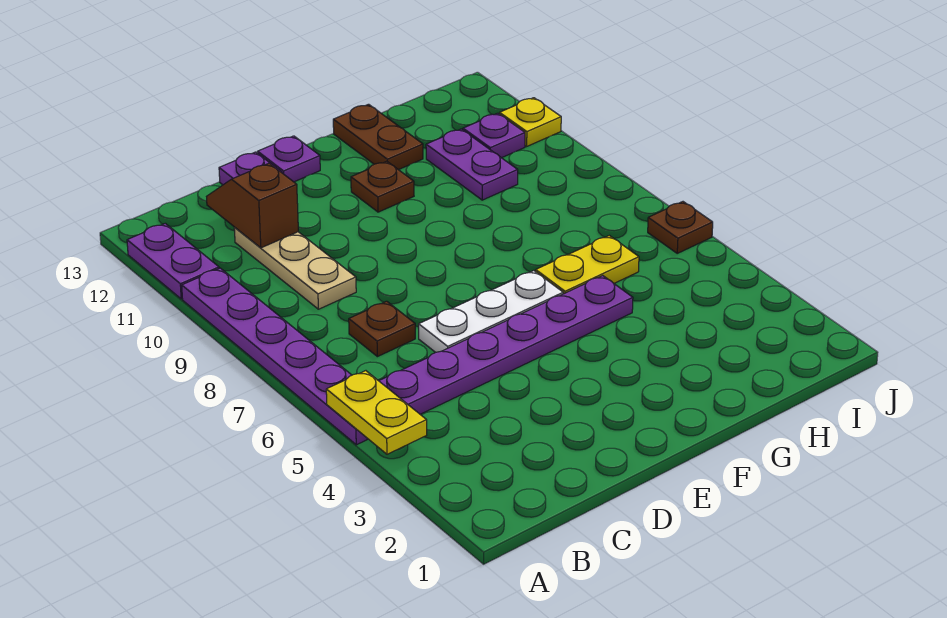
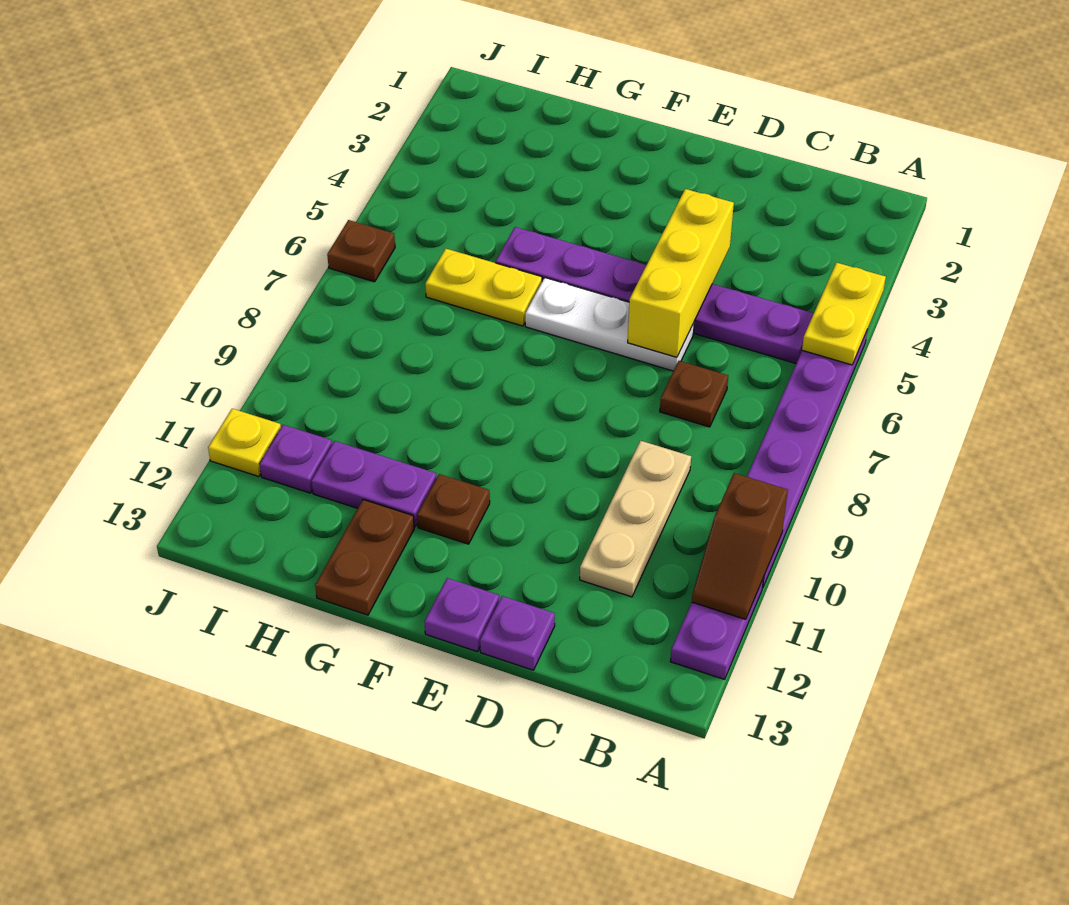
brown slope C11:C12 level 2 top 11 -> brown slope A10:A11 level 2 top 10
none -> yellow brick D4:D6 level 2
purple plate H10:H11 level 1 -> purple plate G11:H11 level 1

